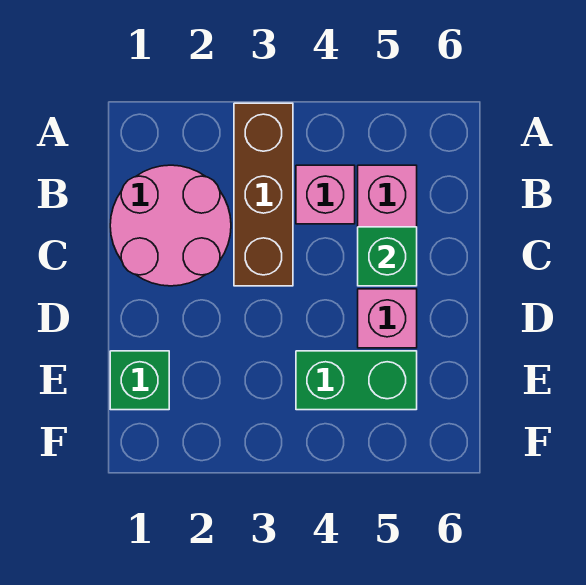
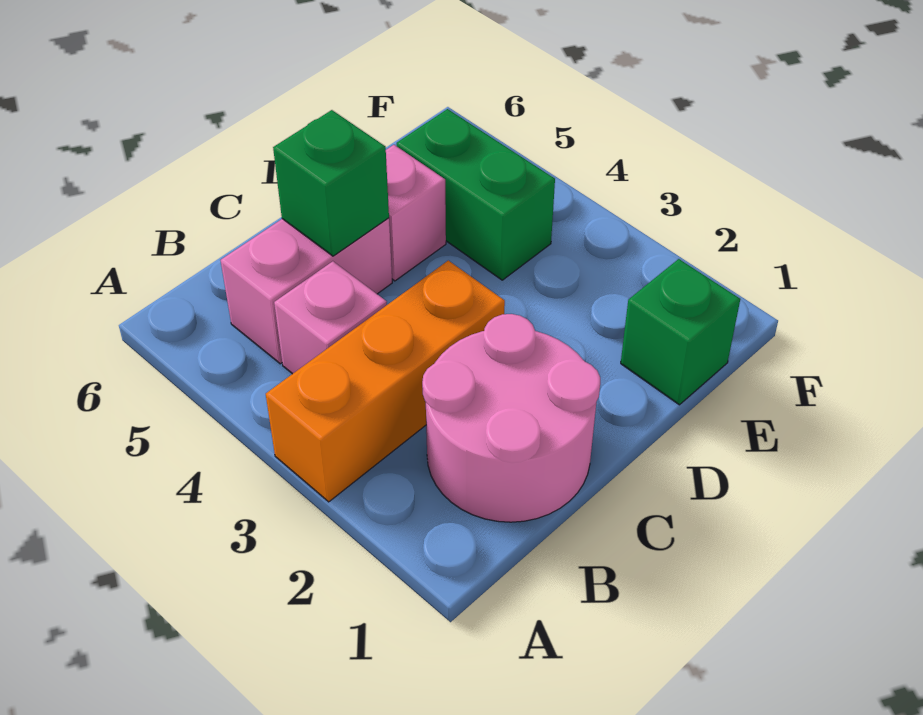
brown brick A3:C3 level 1 -> orange brick A3:C3 level 1

